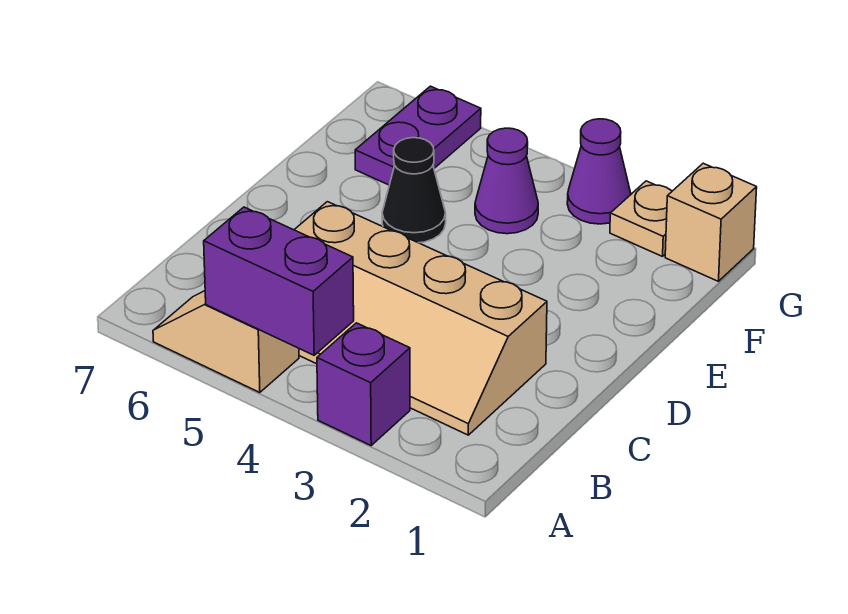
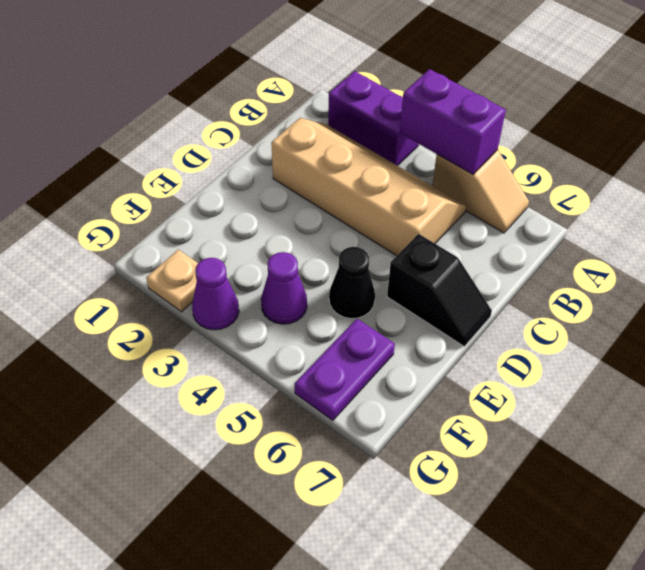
purple brick A3 level 1 -> purple brick A2:A3 level 1
none -> black slope D6:D7 level 1 top 6
tan brick G1 level 1 -> none

